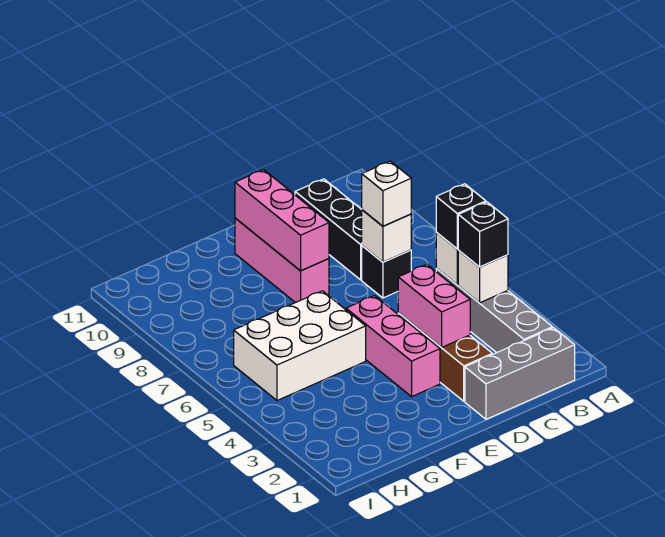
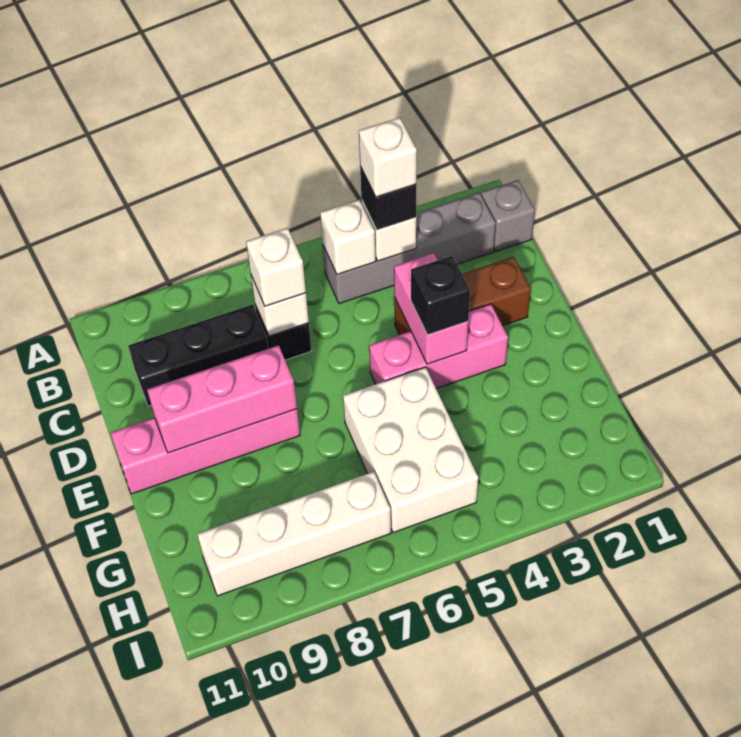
grey brick B1:D1 level 1 -> grey brick B1 level 1
none -> white brick B4 level 4
black brick B5 level 3 -> black brick E4 level 3
pink brick D3:D4 level 2 -> pink brick D4:E4 level 2
pink brick E8:E10 level 1 -> pink brick E8:E11 level 1
none -> white brick H7:H10 level 1

